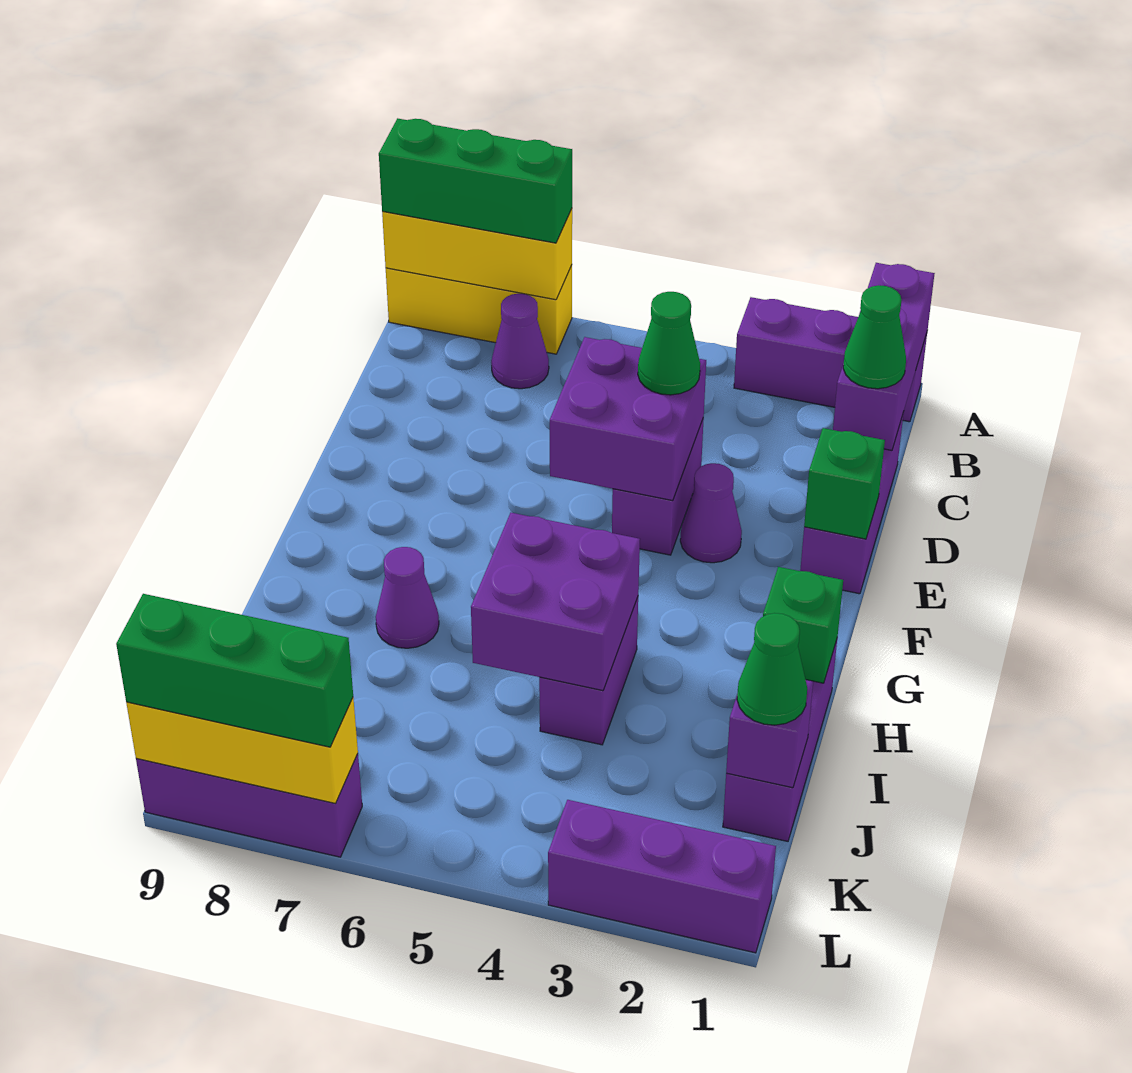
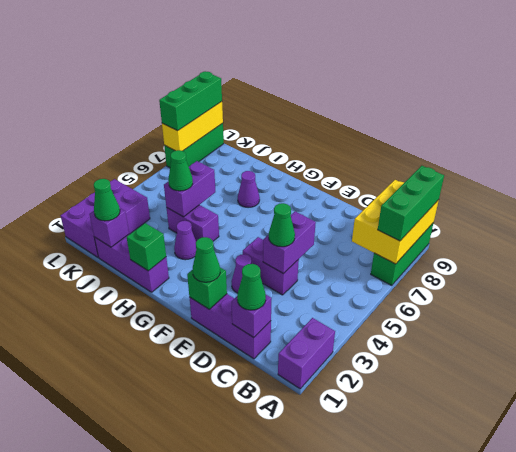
purple brick A1:A3 level 1 -> purple brick A1:A2 level 1
purple brick A1:C1 level 2 -> purple brick C1 level 2
yellow brick A7:A9 level 1 -> green brick A7:A9 level 1
yellow brick A7:A9 level 2 -> yellow brick A7:B9 level 2
purple cone B7 level 1 -> purple cone H3 level 1
purple brick D4:E5 level 2 -> purple brick D4:D5 level 2
none -> green cone E1 level 3
purple brick H4:I5 level 2 -> purple brick I4:I5 level 2
none -> green cone I4 level 3
purple brick L1:L3 level 1 -> purple brick K1:L3 level 1
purple brick L7:L9 level 1 -> green brick L7:L9 level 1

